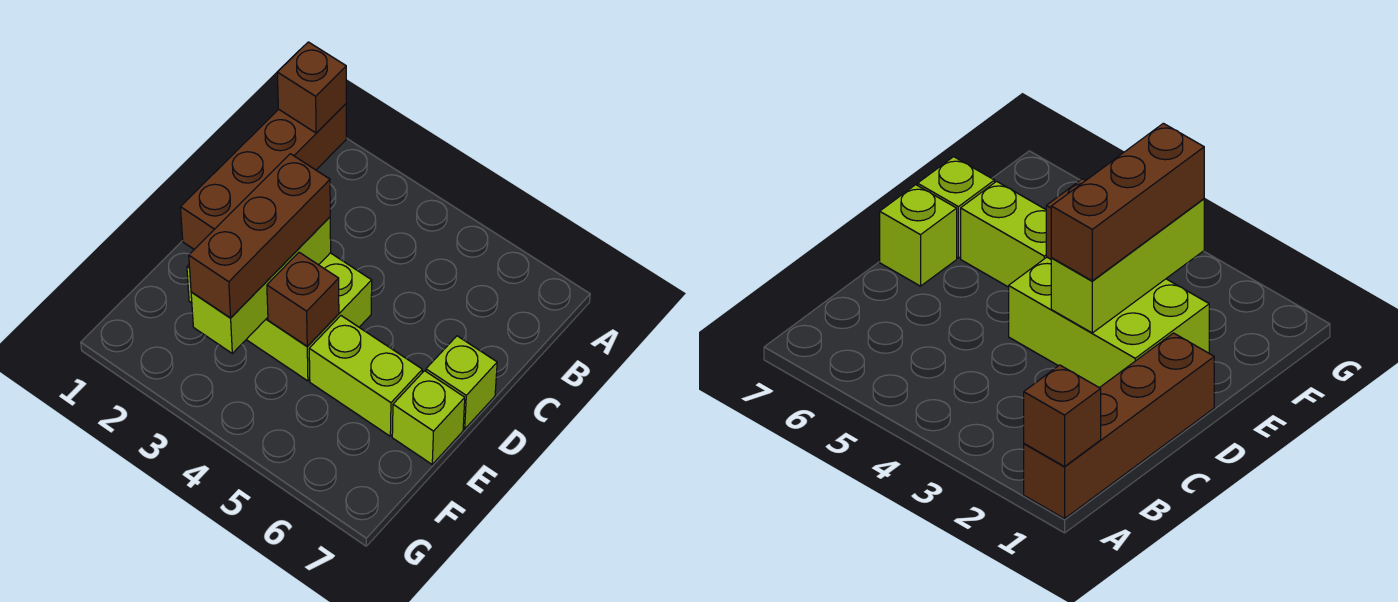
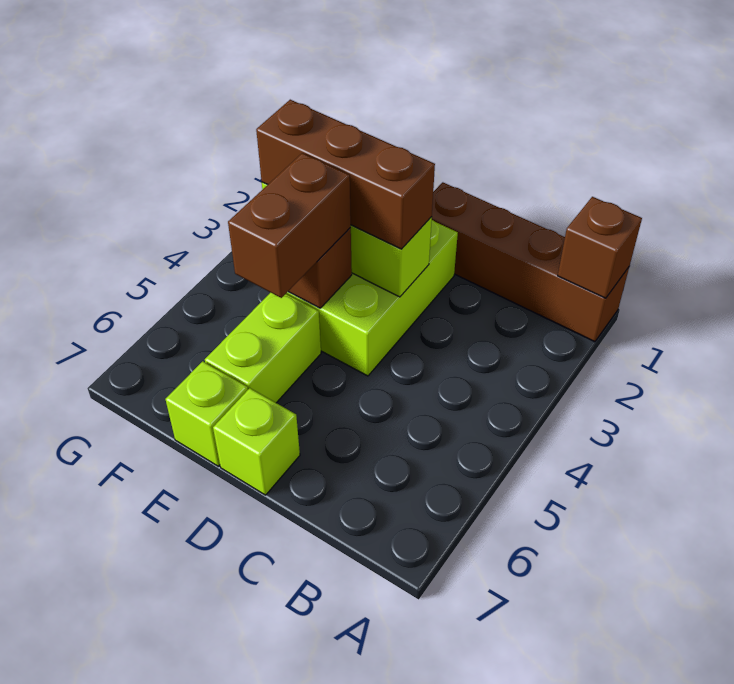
none -> brown brick E4:E5 level 3

